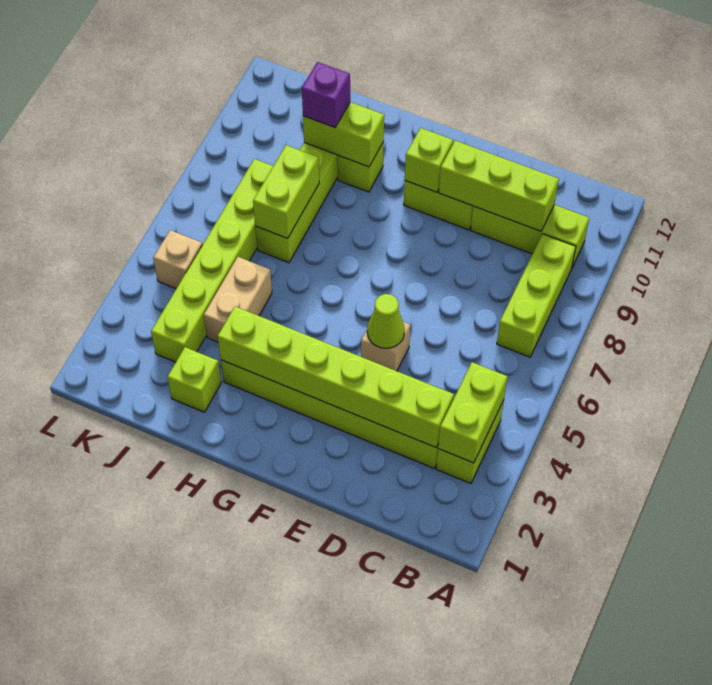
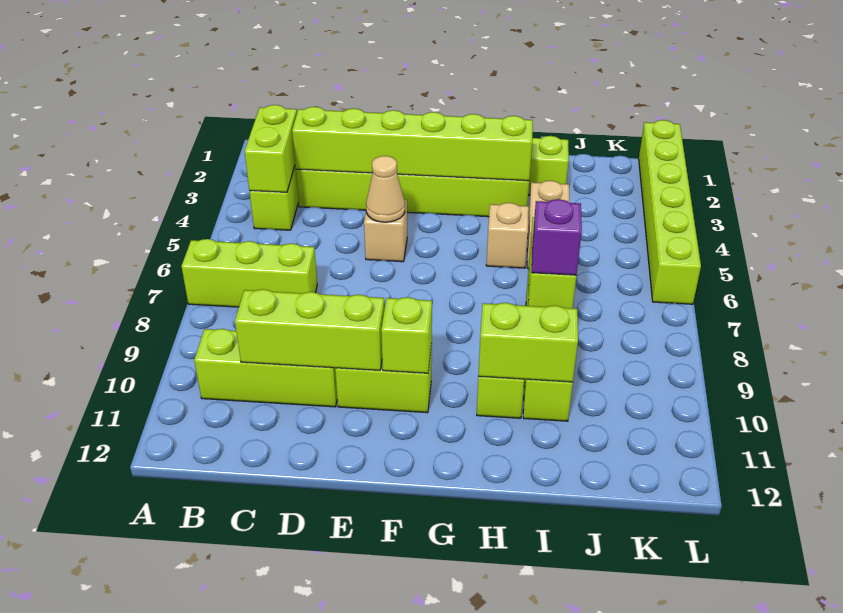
lime brick B7:B9 level 1 -> lime brick A7:C7 level 1
lime cone E5 level 2 -> tan cone E5 level 2
purple brick I10 level 3 -> purple brick I8 level 3
lime brick J3:J8 level 1 -> lime brick L1:L6 level 1
tan brick K5 level 1 -> tan brick H5 level 1

